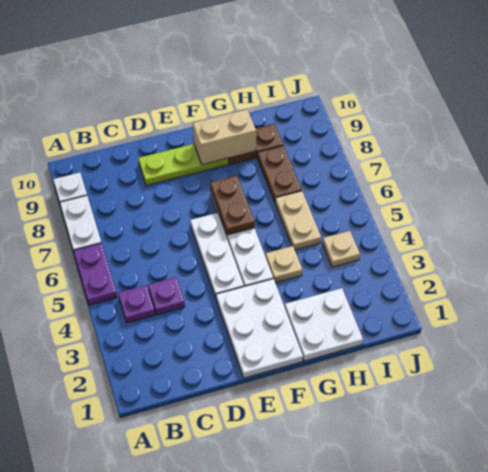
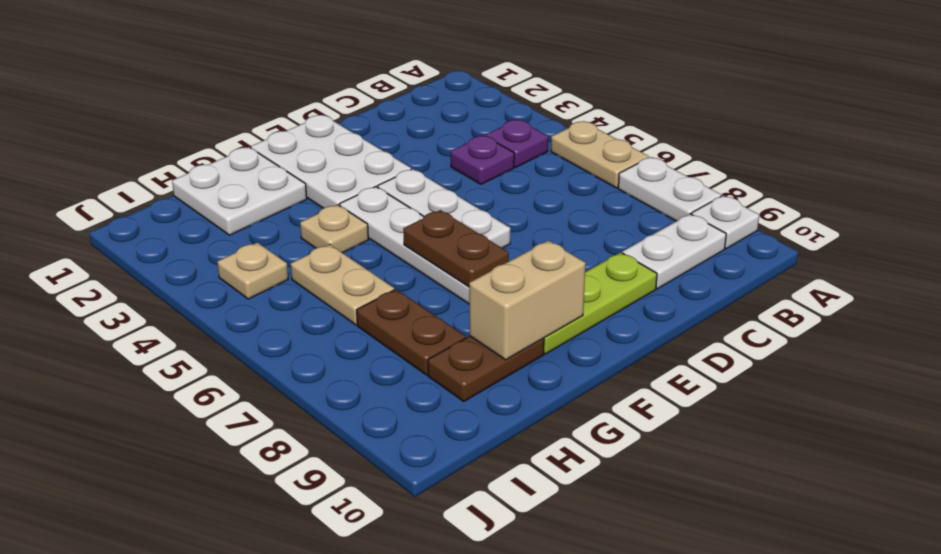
purple plate A5:A6 level 1 -> tan plate A5:A6 level 1
none -> white plate B9:C9 level 1

